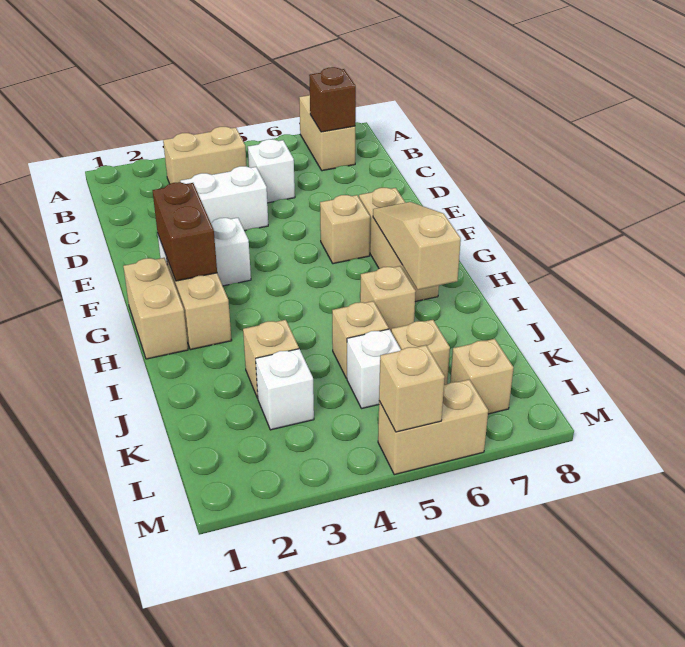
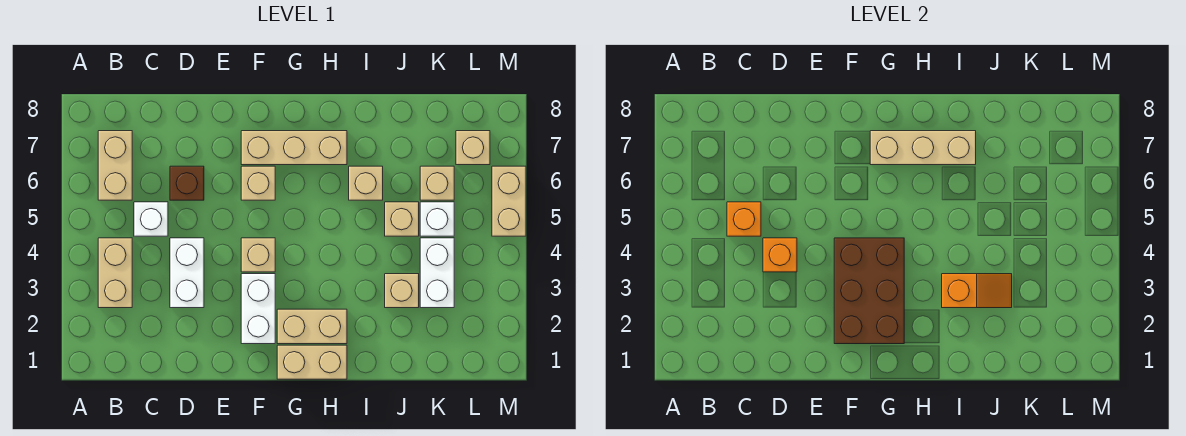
tan brick A7:B7 level 1 -> tan brick B6:B7 level 1
brown brick B7 level 2 -> brown brick D6 level 1
none -> orange brick C5 level 2
none -> orange brick D4 level 2
brown brick F2:G2 level 2 -> brown brick F2:G4 level 2
tan slope G7:I7 level 2 top I -> tan brick G7:I7 level 2
none -> orange slope I3:J3 level 2 top I
white brick K3 level 1 -> white brick K3:K4 level 1
tan brick M5 level 2 -> tan brick F4 level 1

